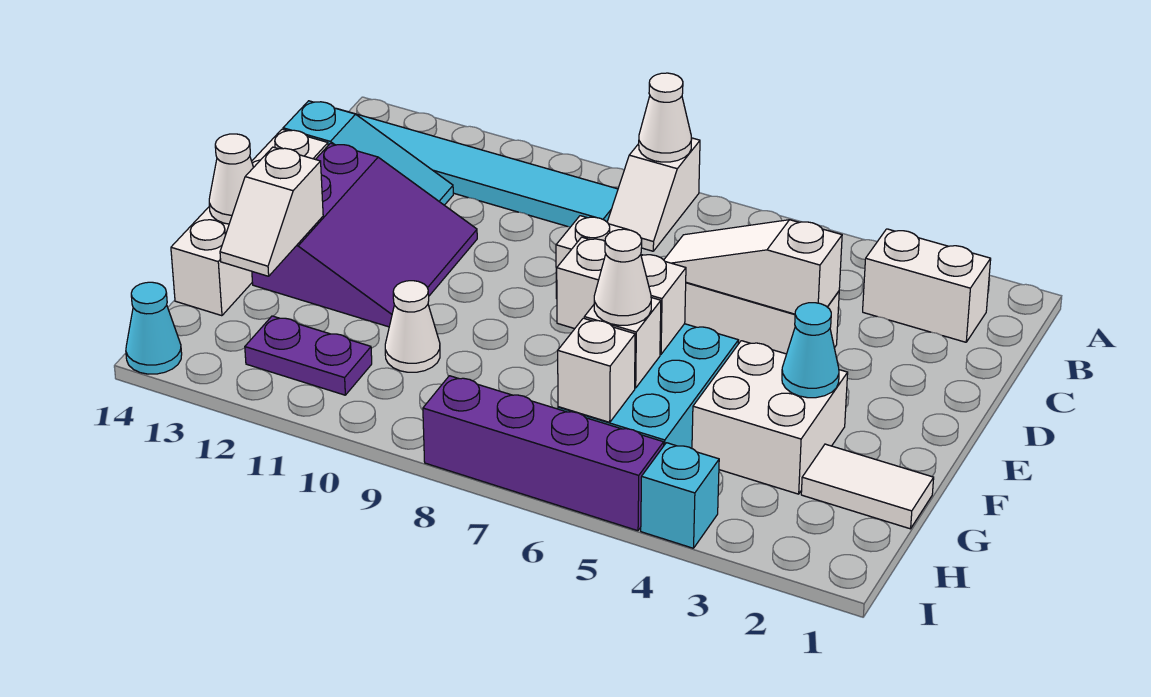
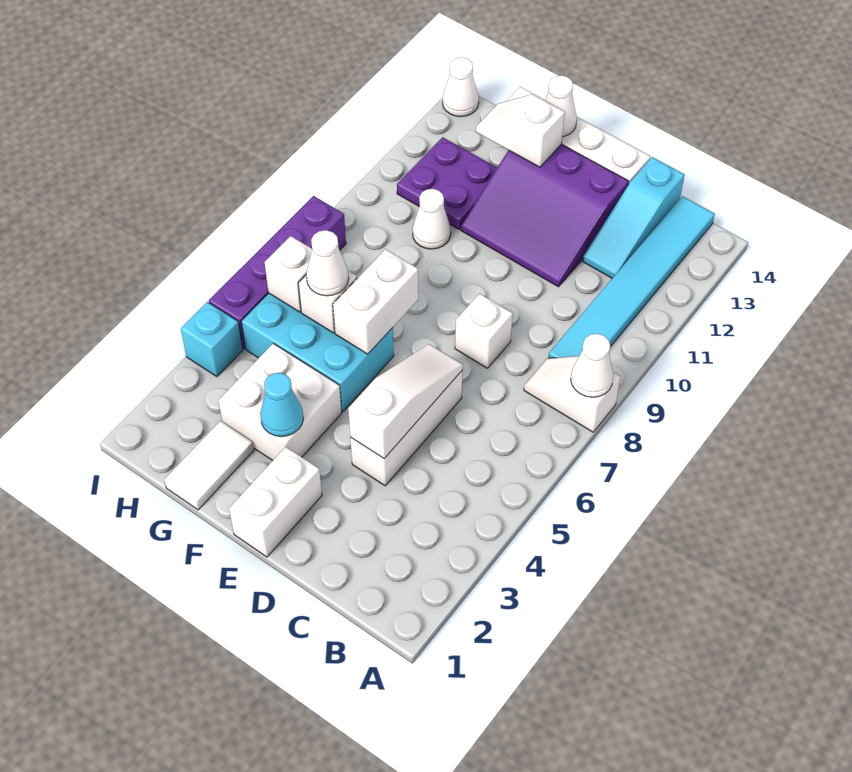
white brick B2:B3 level 1 -> white brick E1:E2 level 1
purple plate H11:H12 level 1 -> purple plate G11:H12 level 1
cyan cone I14 level 1 -> white cone I14 level 1

